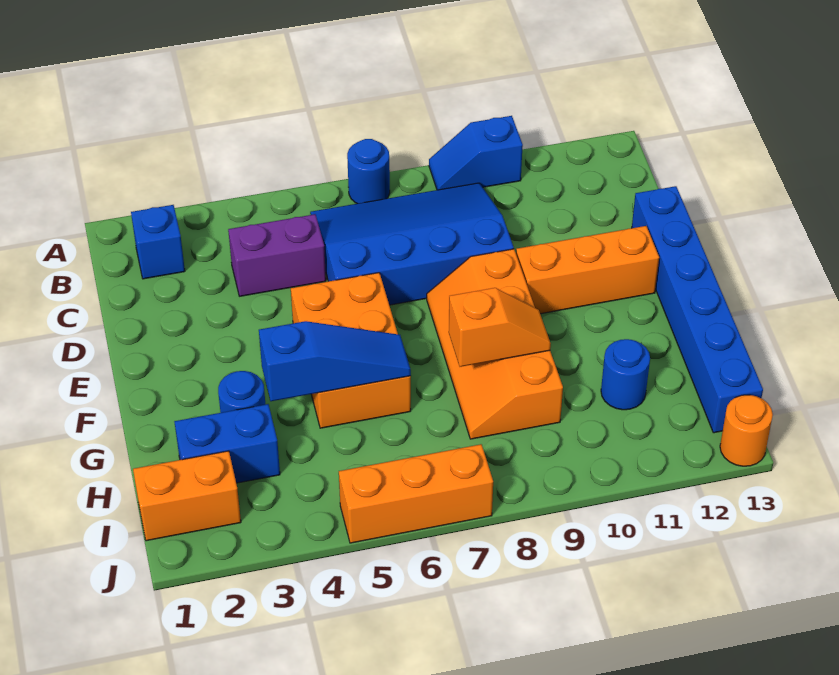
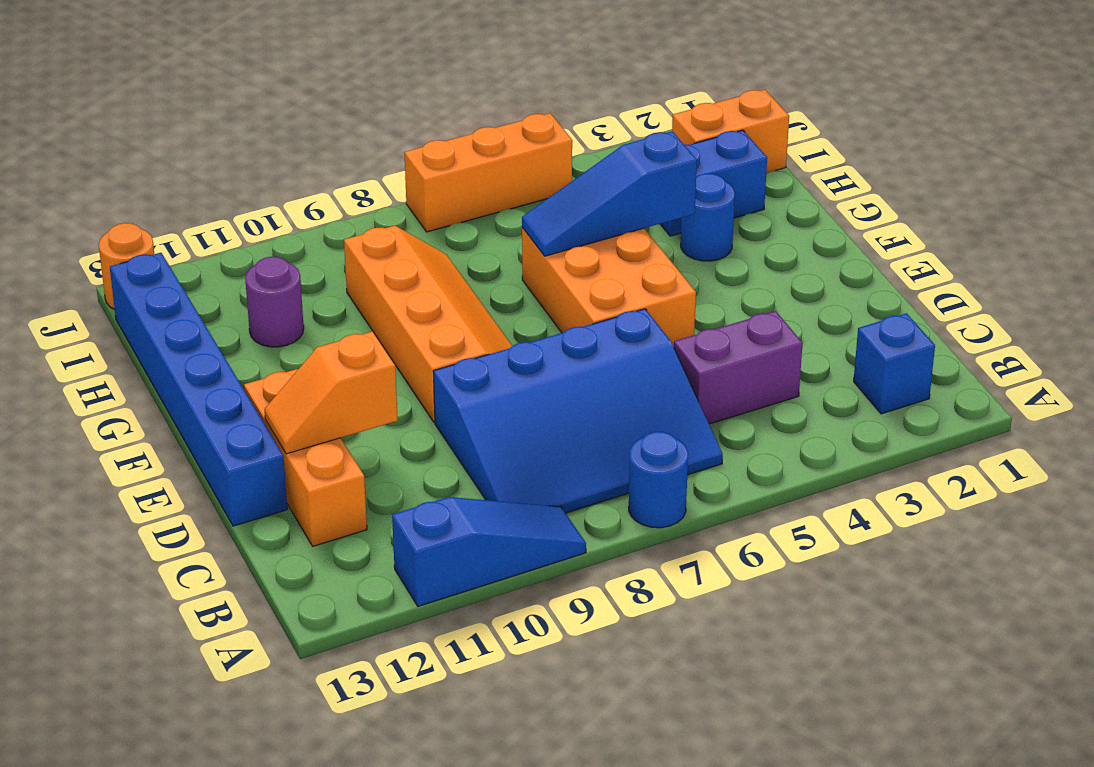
blue slope A9:A10 level 1 top 10 -> blue slope A9:A11 level 1 top 11
orange brick E10:E12 level 1 -> orange brick C12:E12 level 1
orange slope G8:G9 level 2 top 8 -> orange slope D11:D12 level 2 top 11
blue round brick H11 level 1 -> purple round brick H11 level 1

